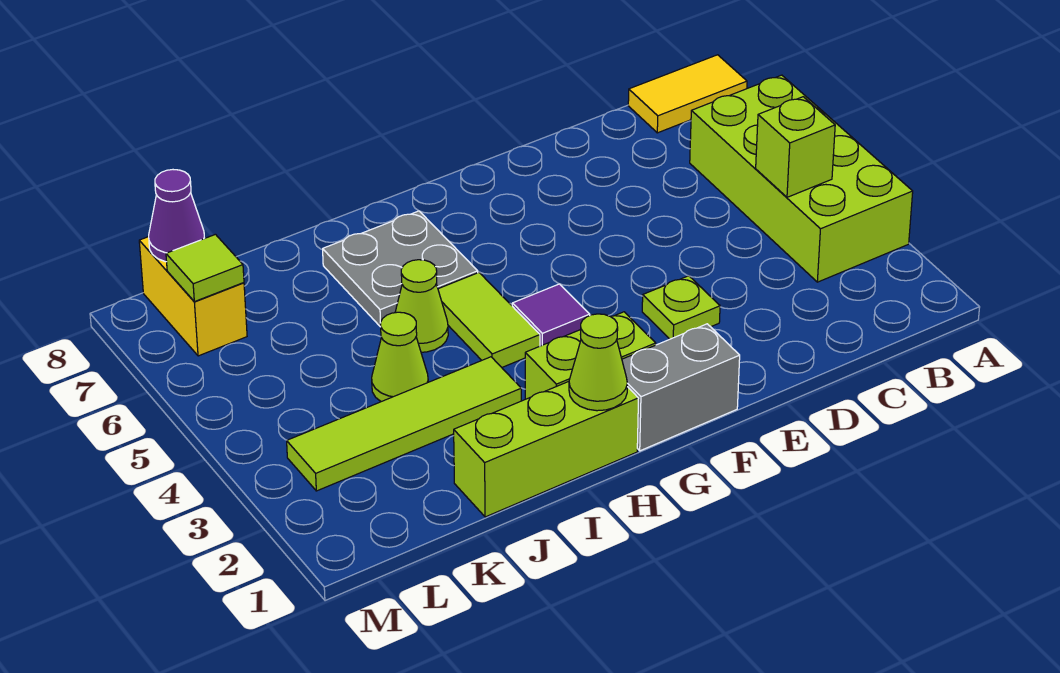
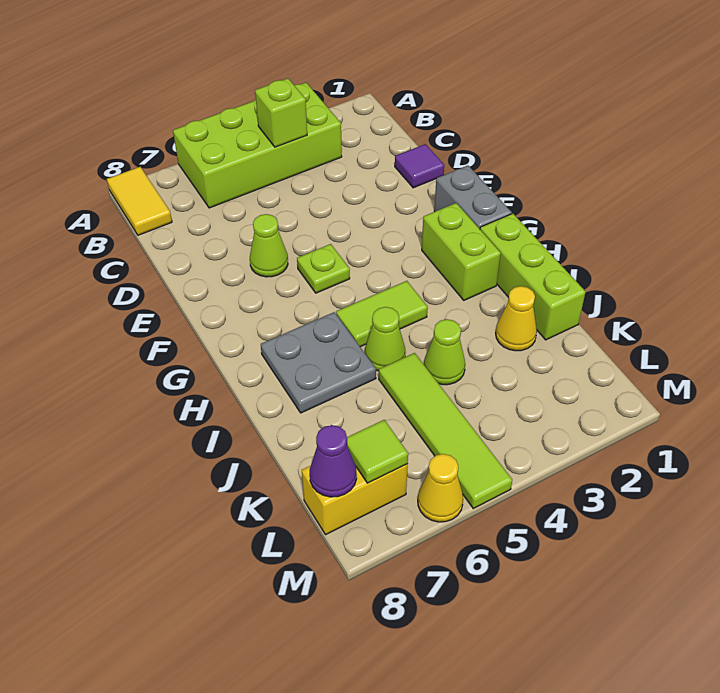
lime plate E3 level 1 -> lime plate F5 level 1
purple tile G4 level 1 -> purple tile D1 level 1
lime cone H1 level 2 -> lime cone E6 level 1
lime tile I3:L3 level 1 -> lime tile J5:M5 level 1
none -> yellow cone J2 level 1
none -> yellow cone M6 level 1

